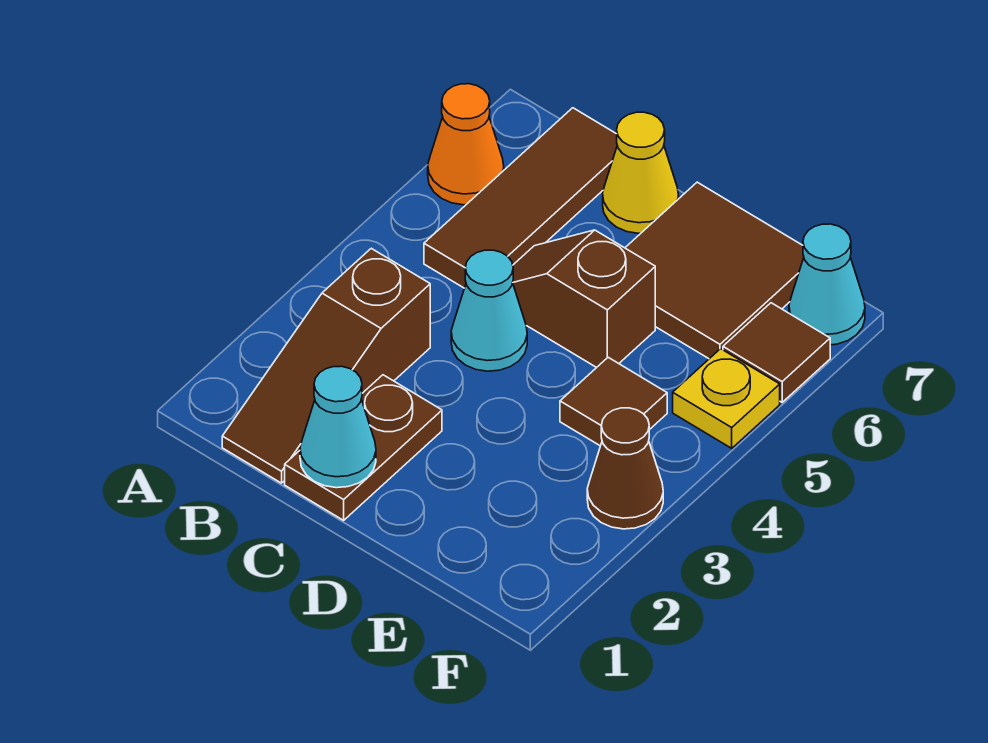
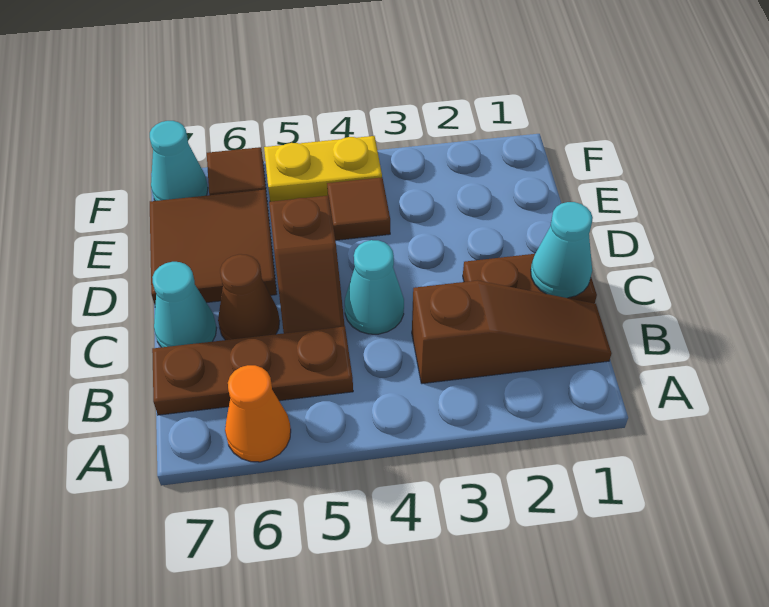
brown tile B5:B7 level 1 -> brown plate B5:B7 level 1
yellow cone C7 level 1 -> cyan cone C7 level 1
brown cone F3 level 1 -> brown cone C6 level 1
yellow plate F5 level 1 -> yellow plate F4:F5 level 1

